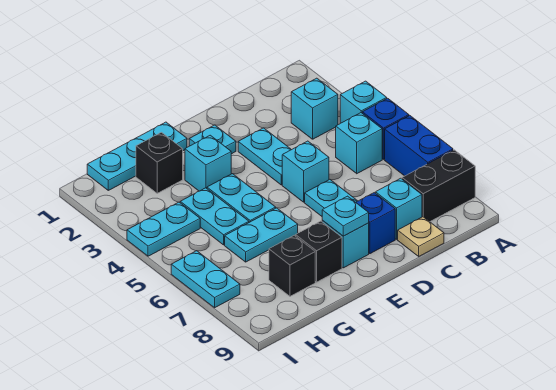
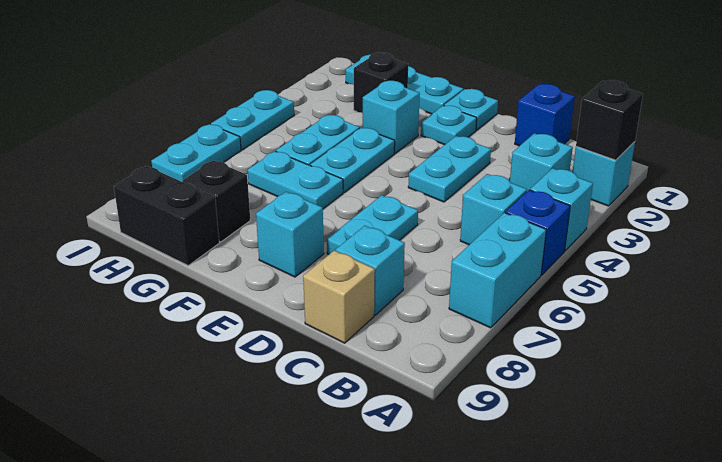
blue brick A6:A7 level 1 -> cyan brick A6:A7 level 1
black brick A8:B8 level 1 -> black brick G9:H9 level 1
tan plate C9 level 1 -> tan brick C9 level 1
cyan brick D5 level 1 -> cyan brick A2 level 1
blue brick D8 level 1 -> blue brick C1 level 1
cyan plate E8 level 2 -> cyan plate E1 level 1
black brick F8 level 1 -> black brick A2 level 2
cyan plate H4:I4 level 1 -> cyan plate I4:I5 level 1

